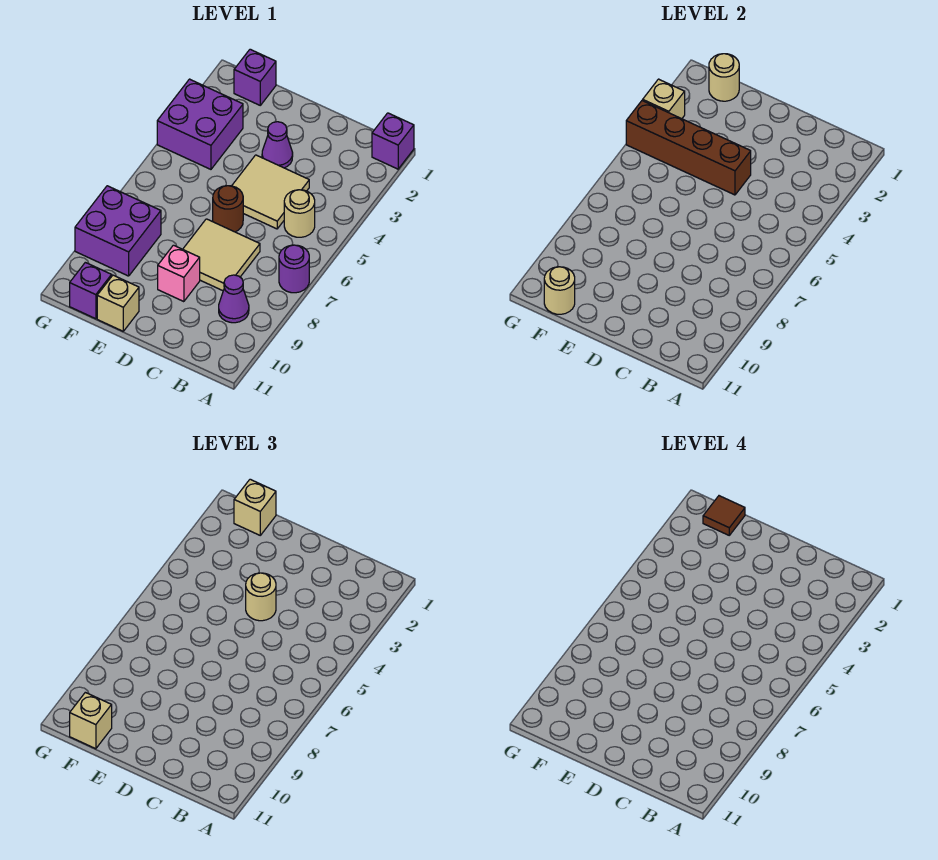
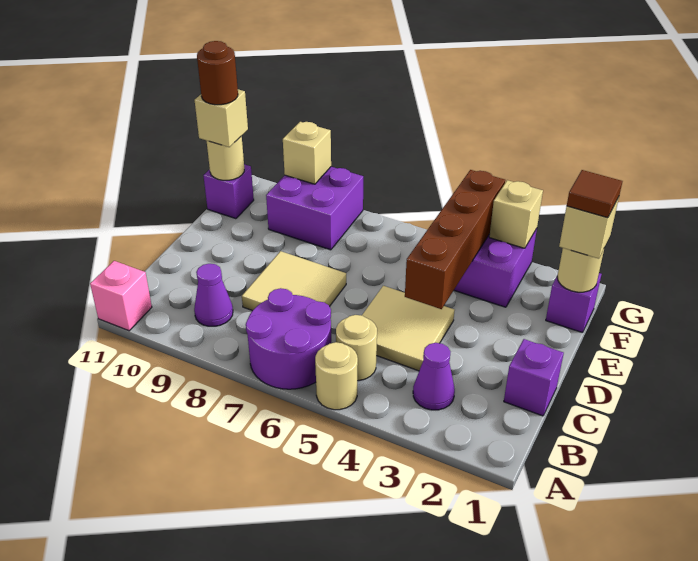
purple brick A1 level 1 -> purple brick C1 level 1
purple round brick A7 level 1 -> purple round brick A6:B7 level 1
purple cone D3 level 1 -> purple cone B3 level 1
tan round brick D4 level 3 -> tan round brick A5 level 1
brown round brick D6 level 1 -> brown round brick F11 level 4
pink brick D9 level 1 -> pink brick A11 level 1
tan brick E11 level 1 -> tan brick G9 level 2

